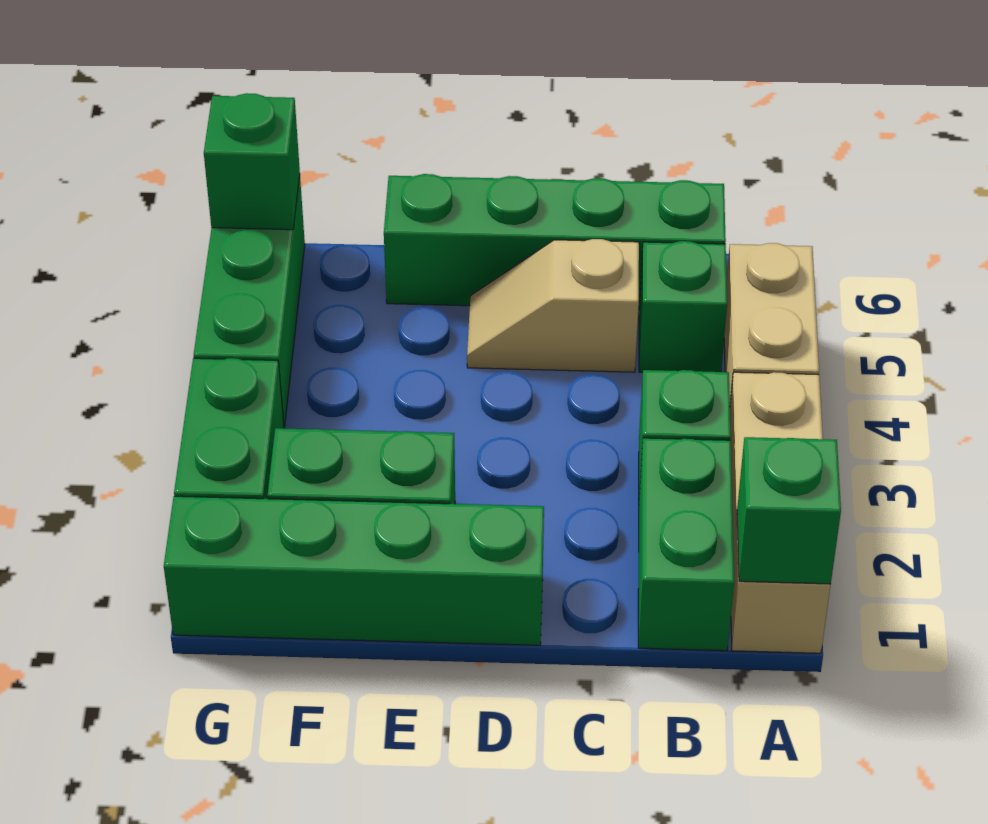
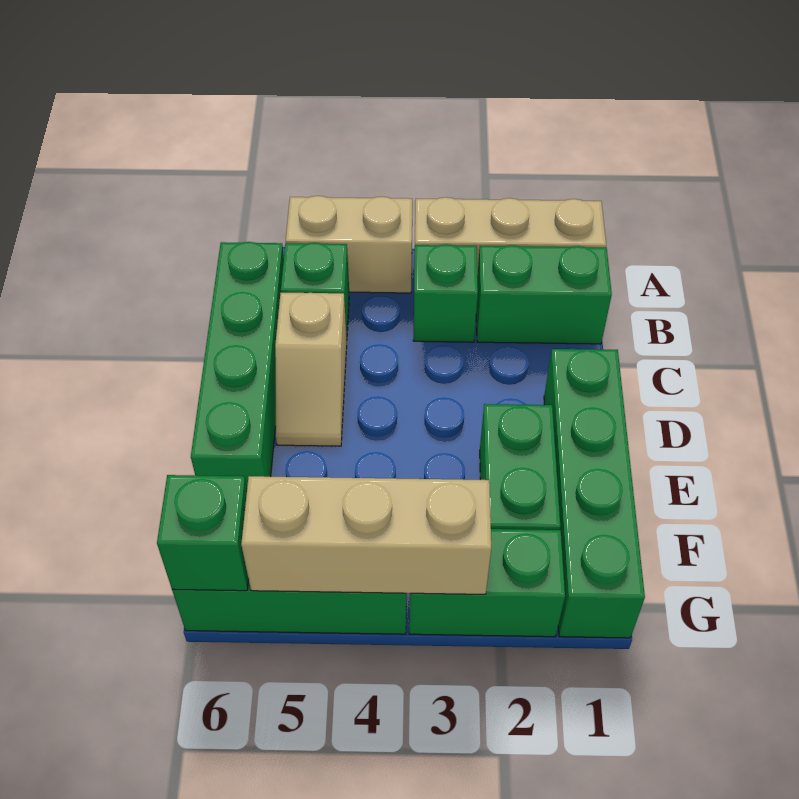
green brick A1 level 2 -> none
none -> tan brick G3:G5 level 2

